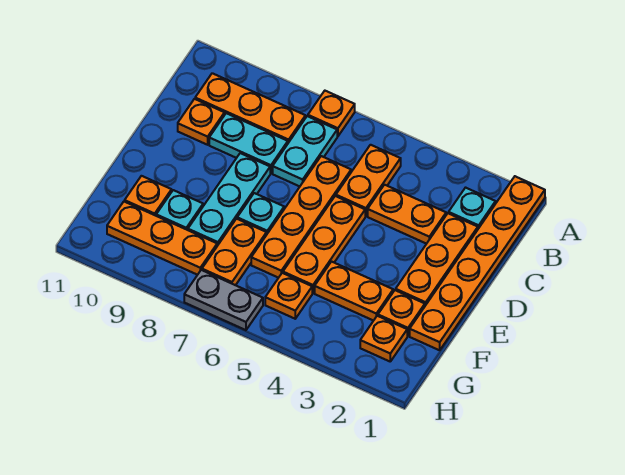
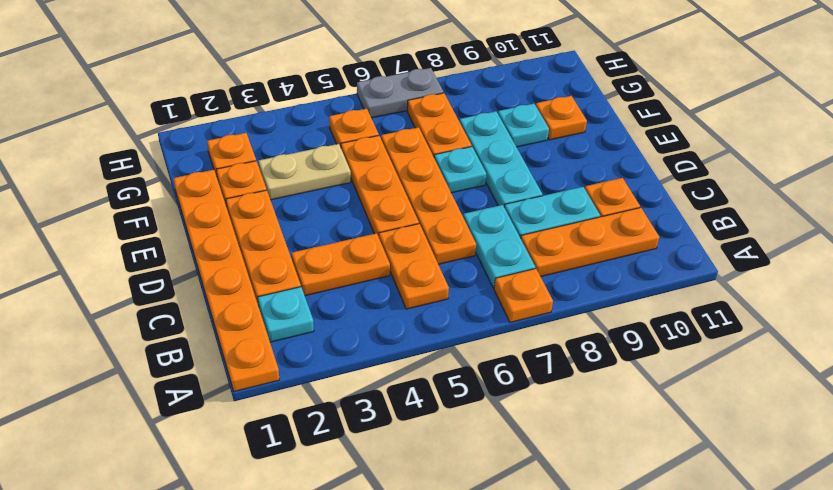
orange plate F3:F4 level 1 -> tan plate F3:F4 level 1
orange plate G8:G10 level 1 -> none

